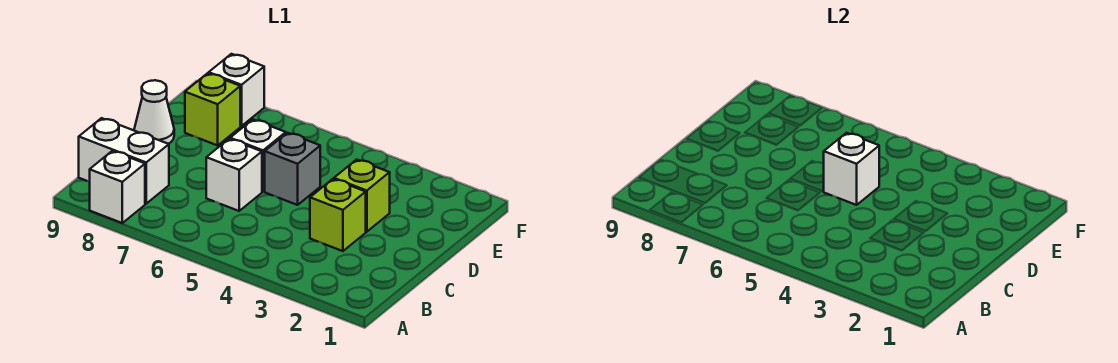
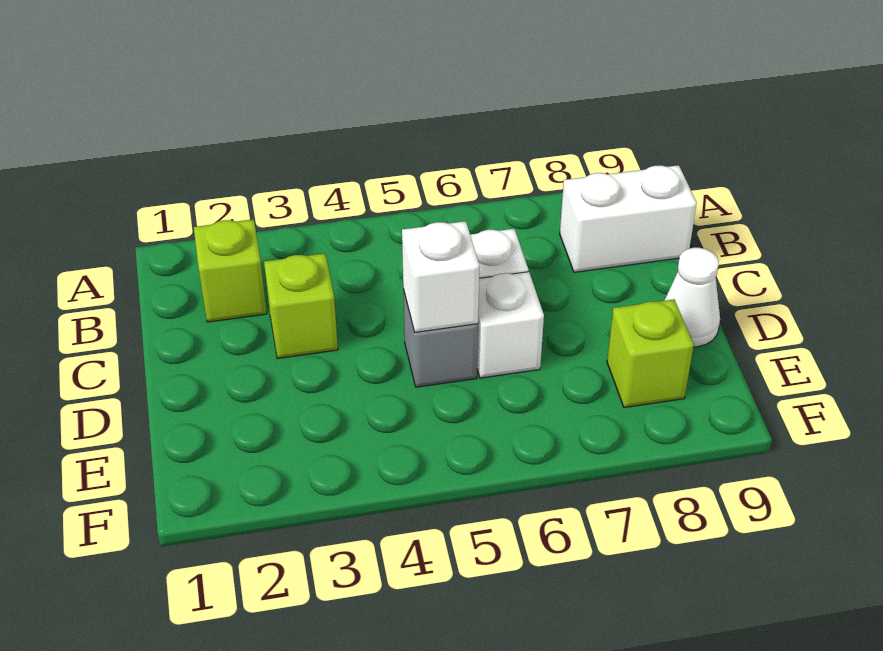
white brick A8 level 1 -> none
lime brick D3 level 1 -> lime brick B2 level 1
white brick F8 level 1 -> none

